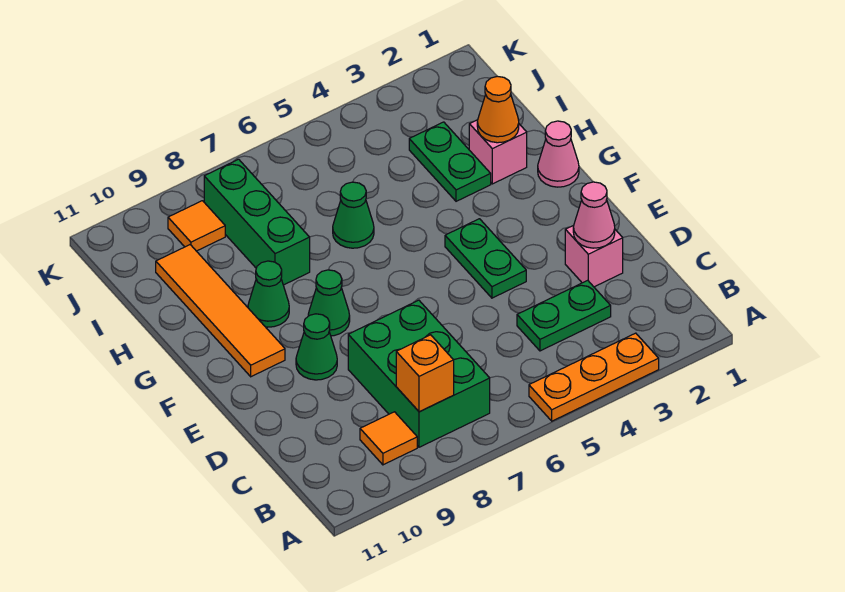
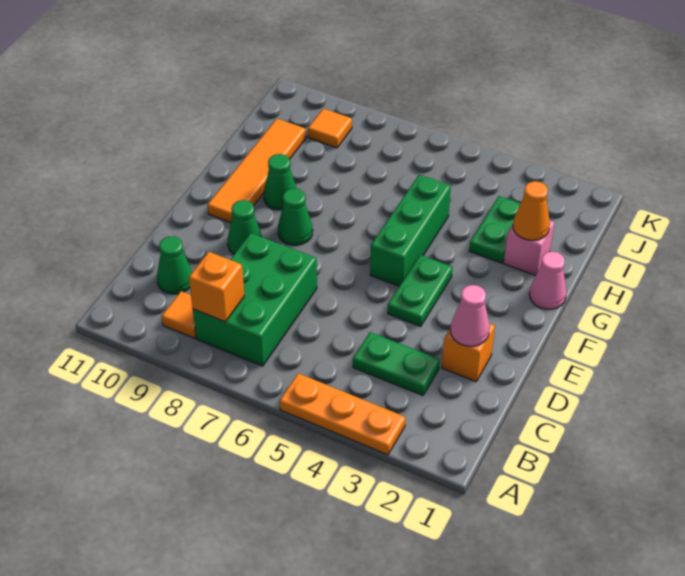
pink brick D2 level 1 -> orange brick D2 level 1
green cone H6 level 1 -> green cone C10 level 1
green brick H8:J8 level 1 -> green brick F5:H5 level 1

